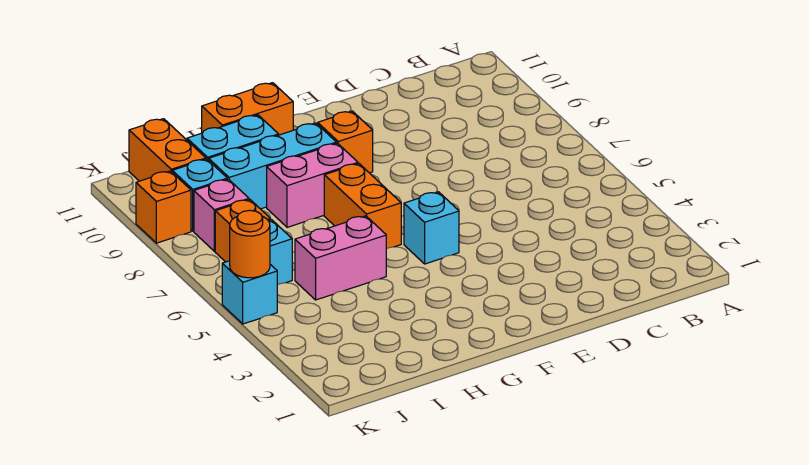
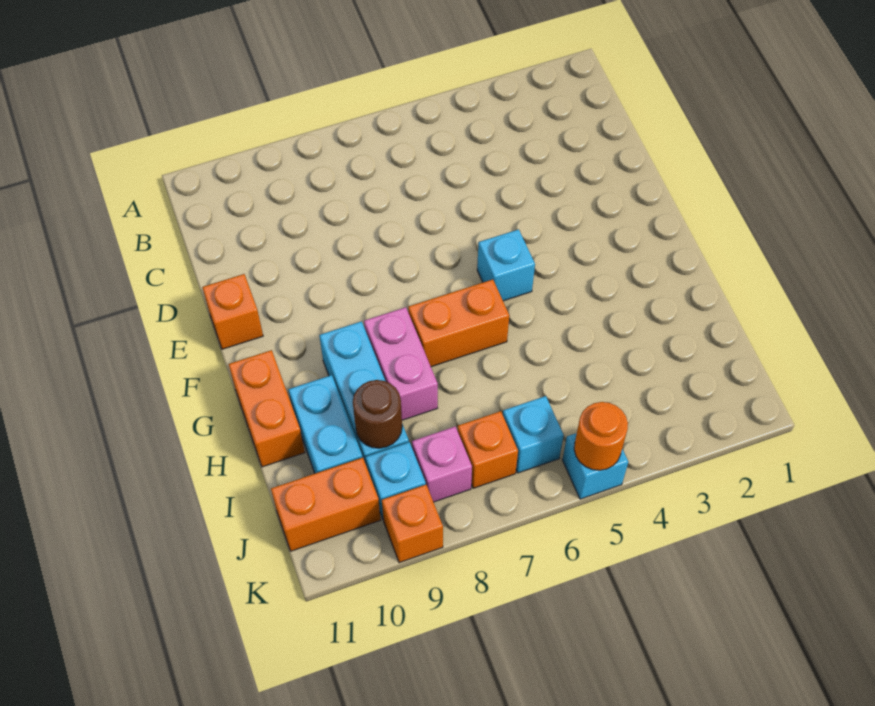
orange brick F9 level 1 -> orange brick E11 level 1
pink brick H5:I5 level 1 -> none
none -> brown round brick I9 level 2

